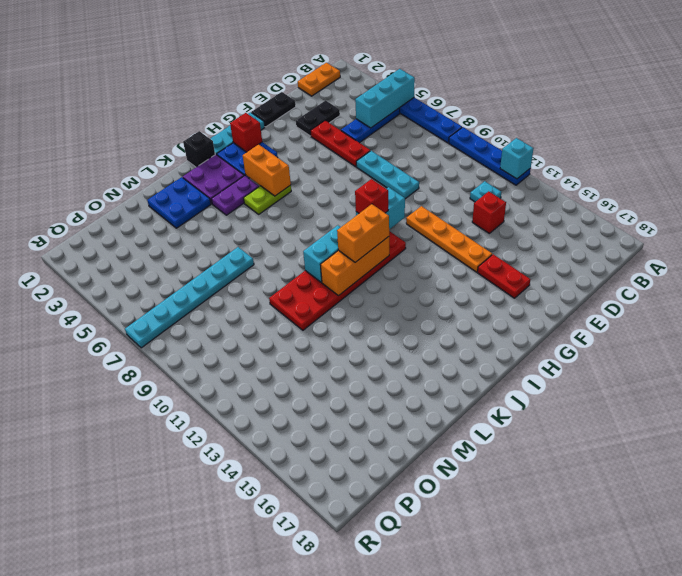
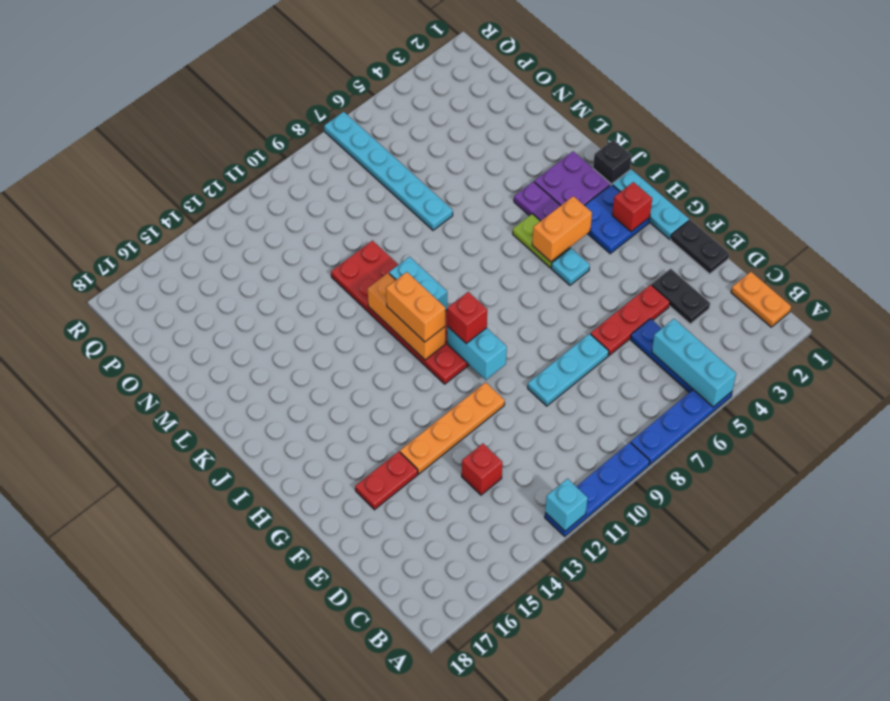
cyan plate C12 level 1 -> cyan plate H5 level 1
blue plate L2:M3 level 1 -> none

